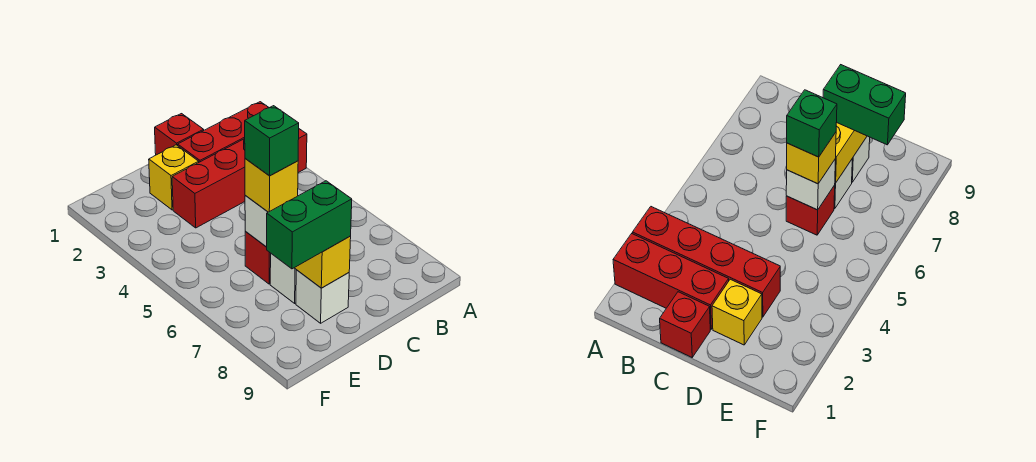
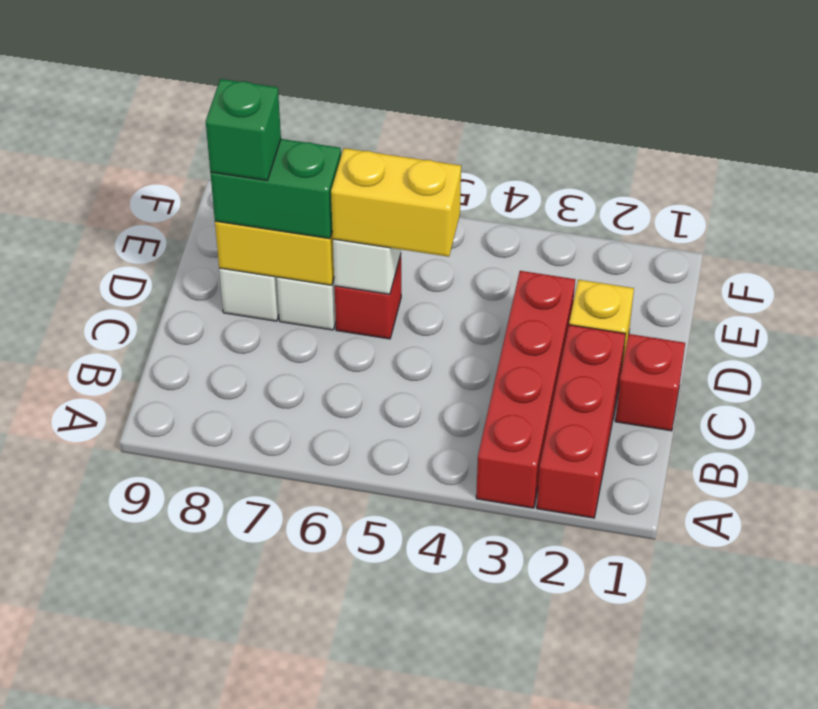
yellow brick D6 level 3 -> yellow brick D5:D6 level 3
green brick D6 level 4 -> green brick D8 level 4
green brick D8:E8 level 3 -> green brick D7:D8 level 3

